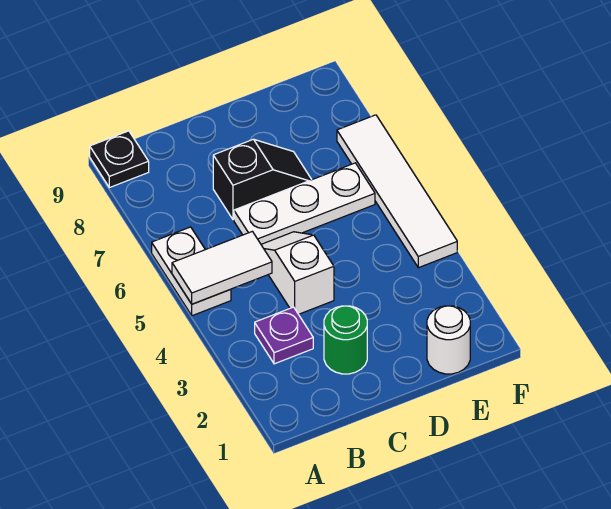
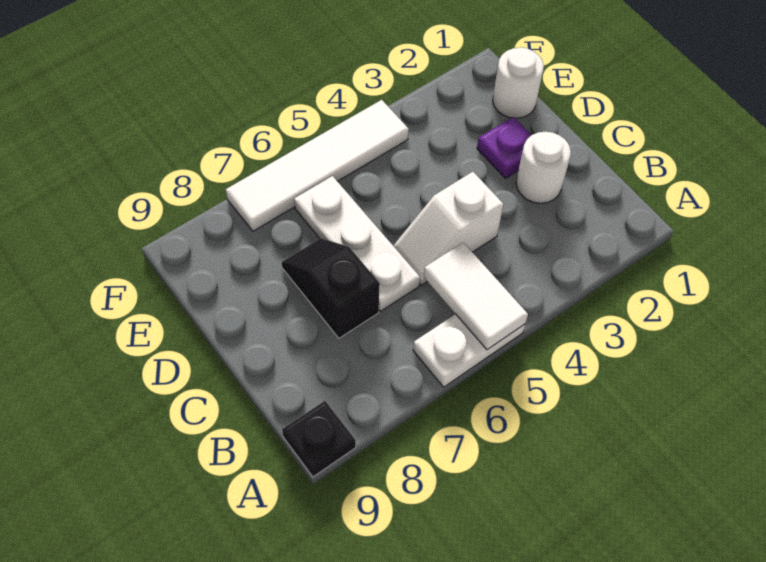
purple plate B3 level 1 -> purple plate D2 level 1
green round brick C2 level 1 -> white round brick C2 level 1

